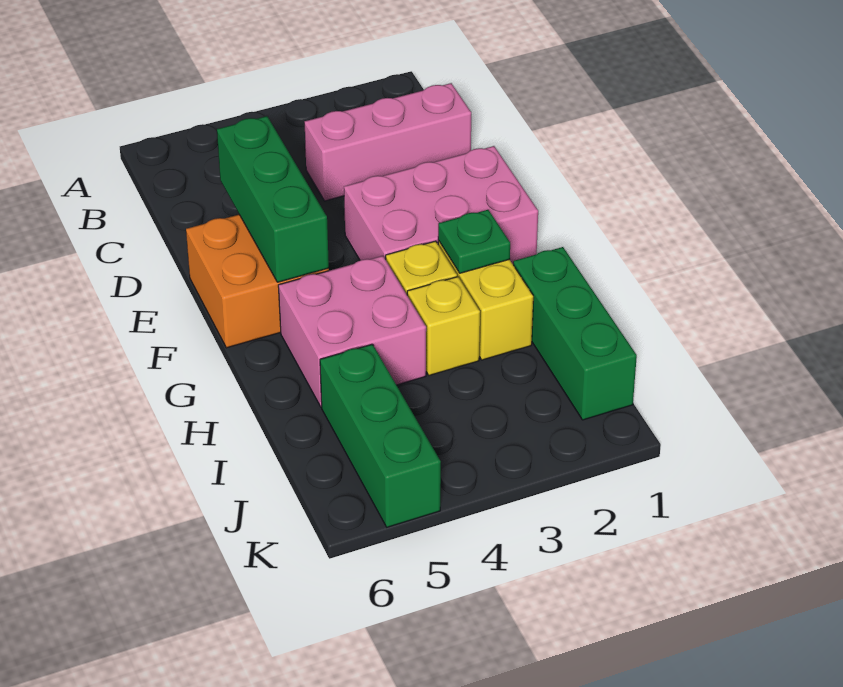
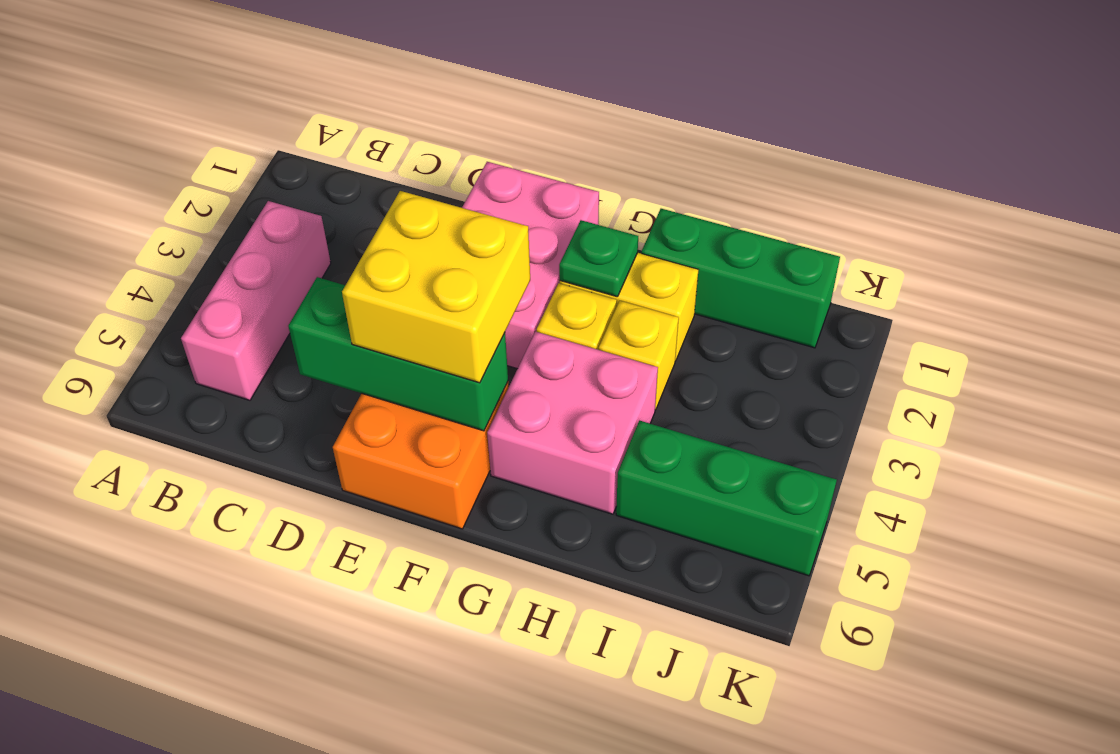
pink brick C1:C3 level 1 -> pink brick B3:B5 level 1
none -> yellow brick E4:F5 level 3

